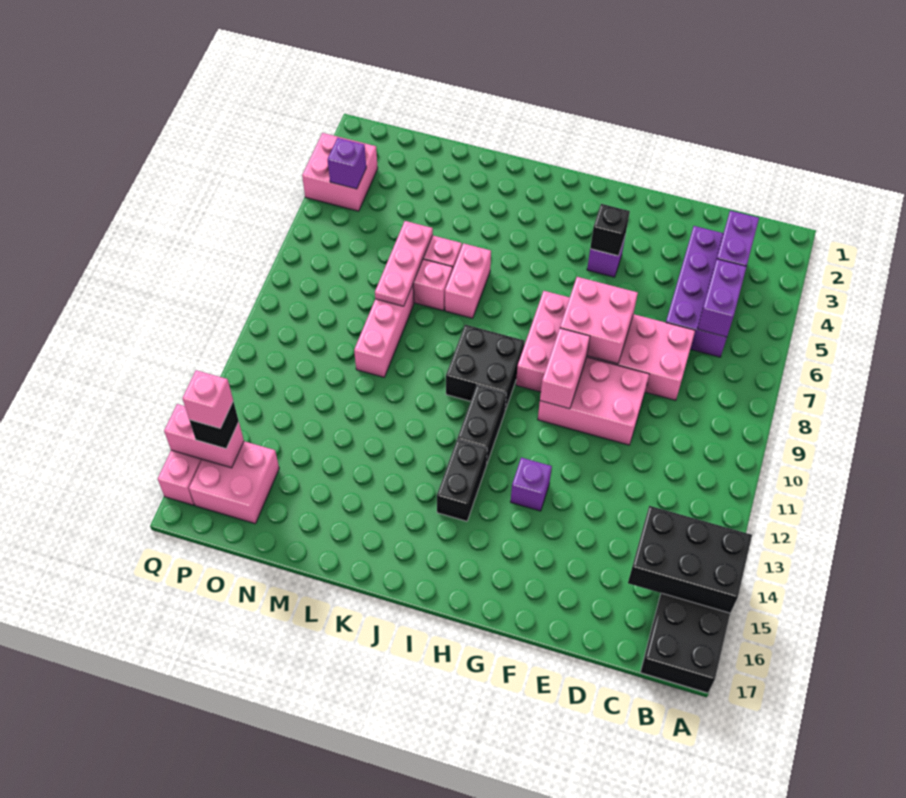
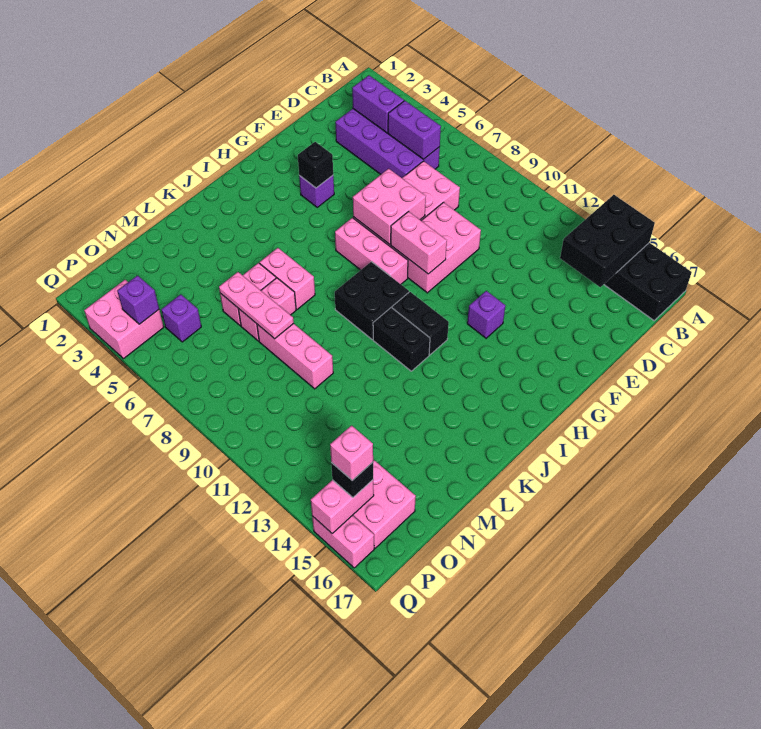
black brick I13:I14 level 1 -> black brick J11:J12 level 1
none -> purple brick O5 level 1

